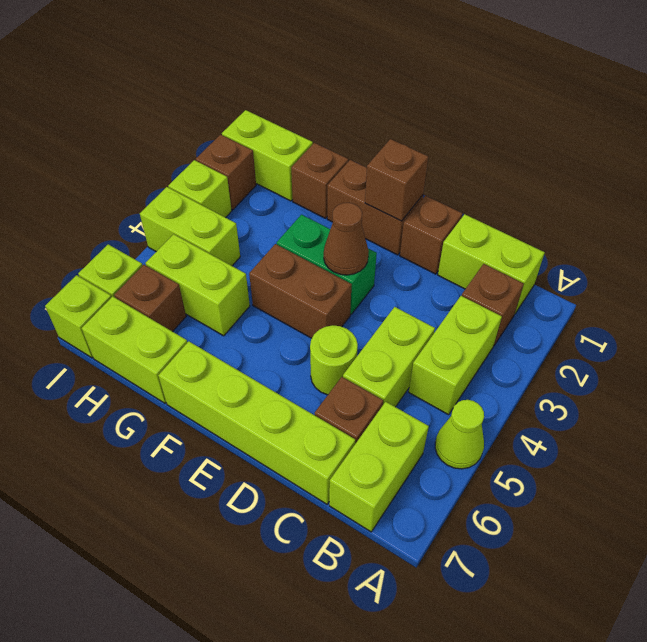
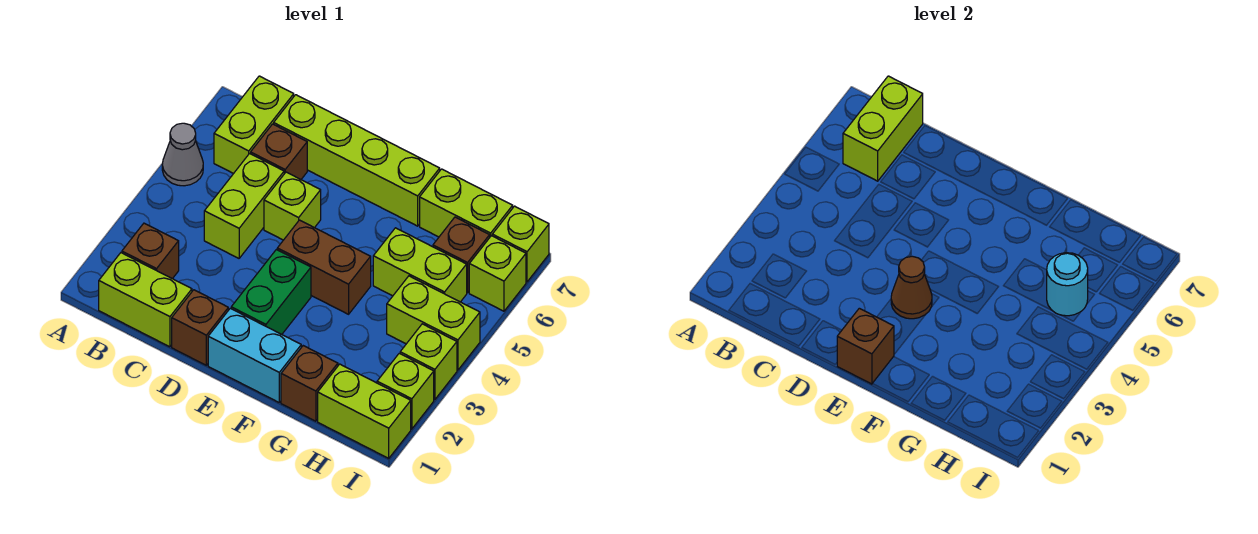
lime cone A5 level 1 -> grey cone A5 level 1
lime brick B3:B4 level 1 -> lime brick B6:B7 level 2
lime round brick D5 level 1 -> lime brick D5 level 1
brown brick E1:F1 level 1 -> cyan brick E1:F1 level 1
green brick E3:F3 level 1 -> green brick E2:E3 level 1
none -> cyan round brick H5 level 2
brown brick I2 level 1 -> lime brick I2 level 1

